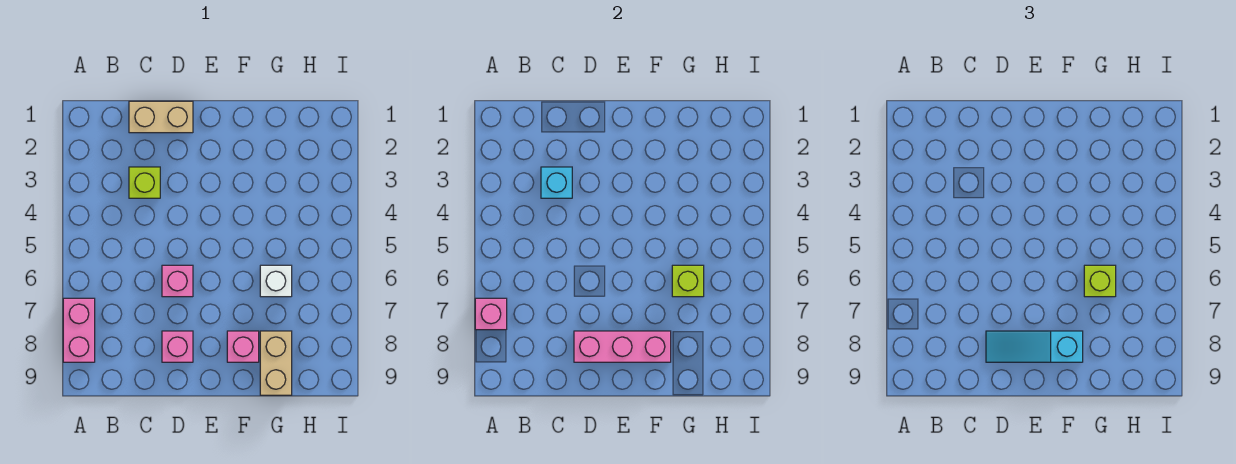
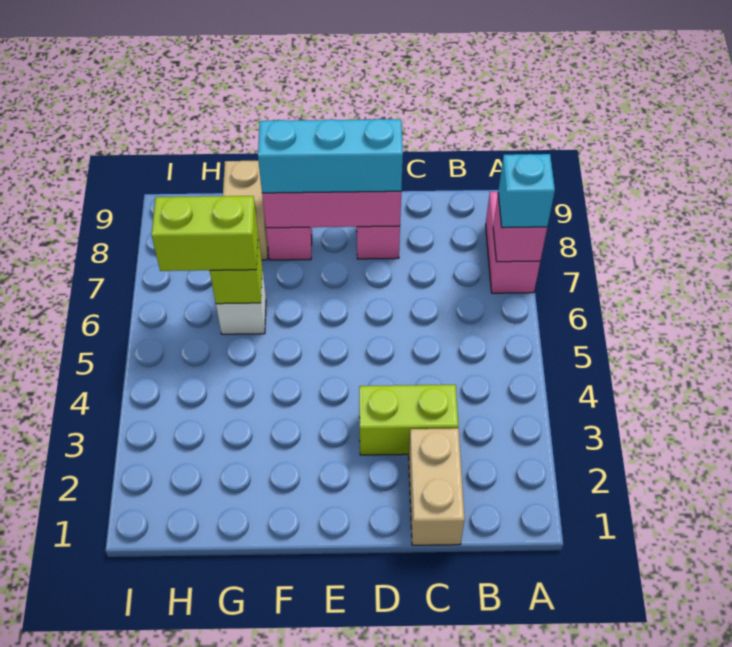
tan brick C1:D1 level 1 -> tan brick C1:C2 level 1
lime brick C3 level 1 -> lime brick C3:D3 level 1
cyan brick C3 level 2 -> cyan brick A7 level 3
pink brick D6 level 1 -> none
cyan slope D8:F8 level 3 top F -> cyan brick D8:F8 level 3
lime brick G6 level 3 -> lime brick G6:H6 level 3

